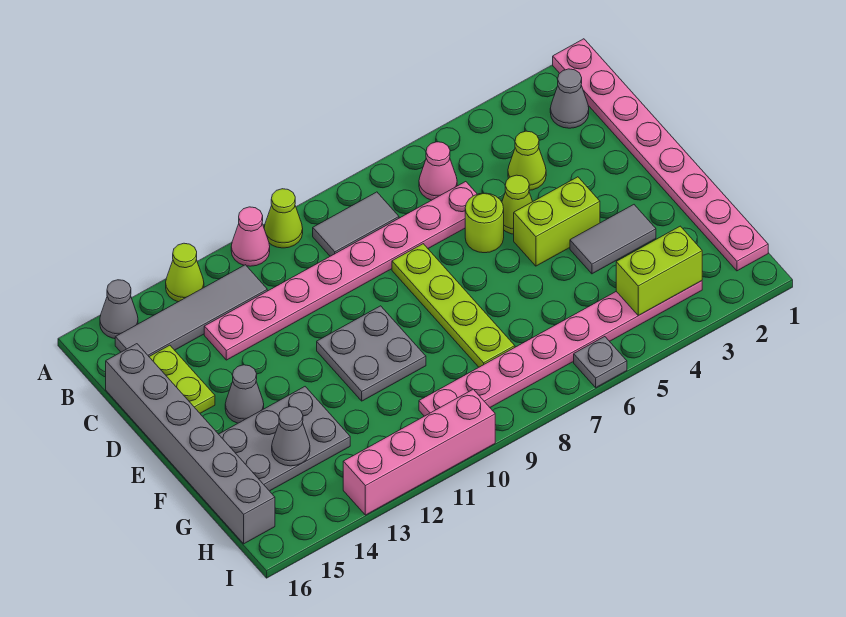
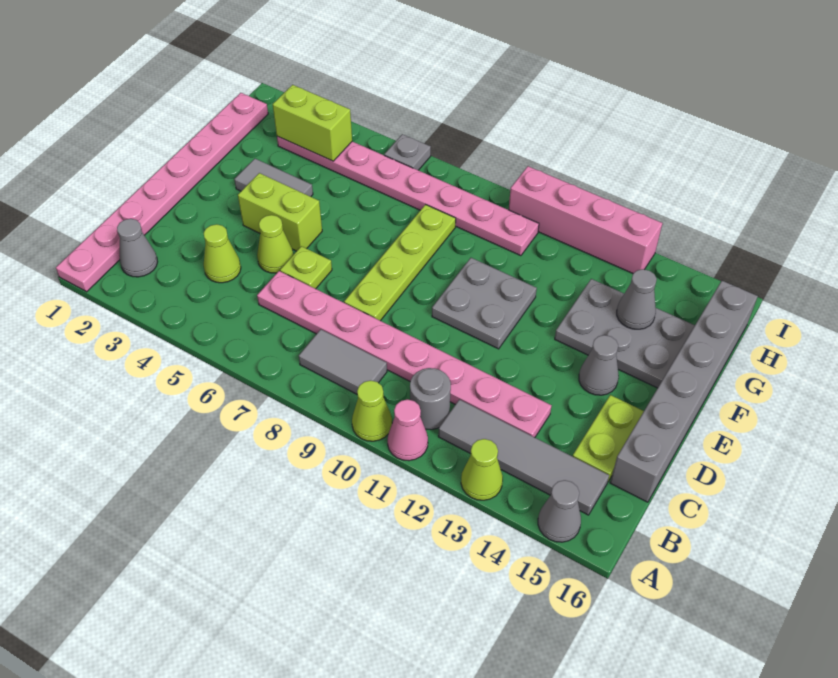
pink cone B6 level 1 -> none
none -> grey round brick B11 level 1
lime round brick D6 level 1 -> lime plate D6 level 1

